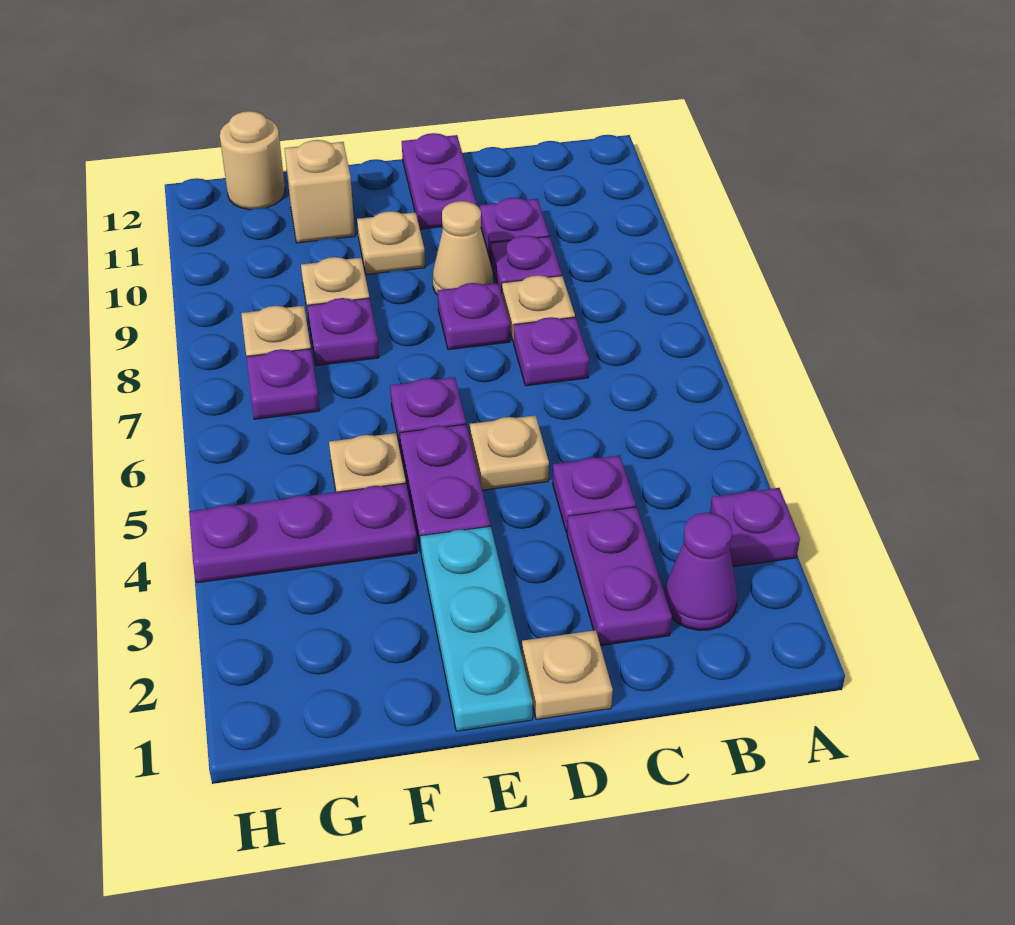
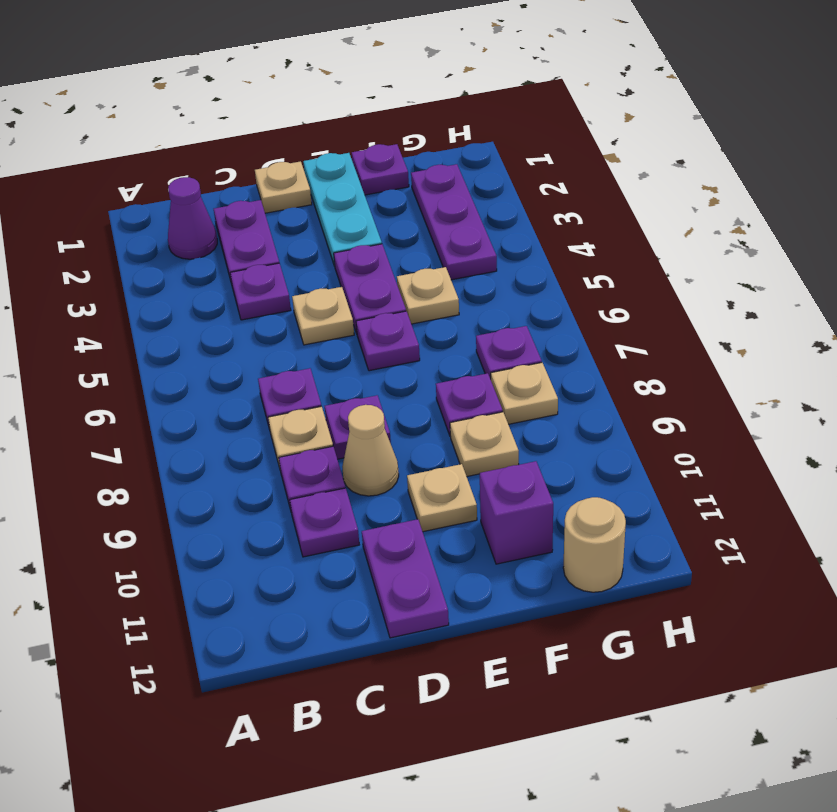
purple plate A3 level 1 -> purple plate F1 level 1
purple plate F4:H4 level 1 -> purple plate G2:G4 level 1
tan brick F11 level 1 -> purple brick F11 level 1

